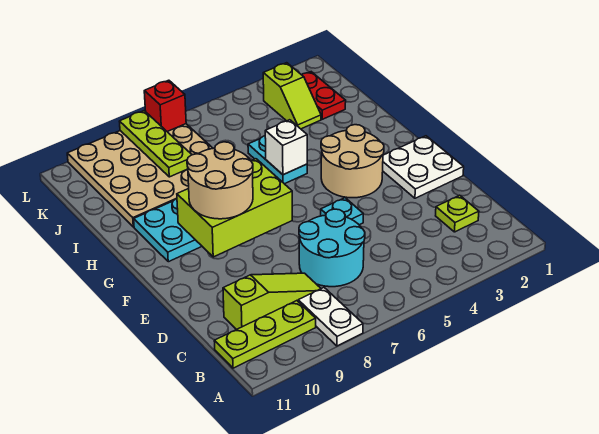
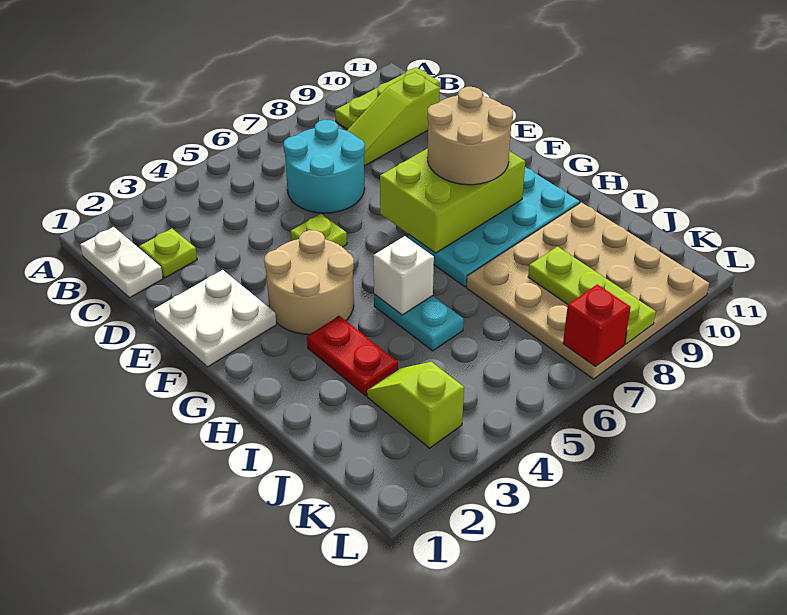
white plate A8:B8 level 1 -> white plate B1:C1 level 1
cyan plate E5 level 1 -> lime plate E5 level 1
red plate J2:K2 level 1 -> red plate H3:I3 level 1

